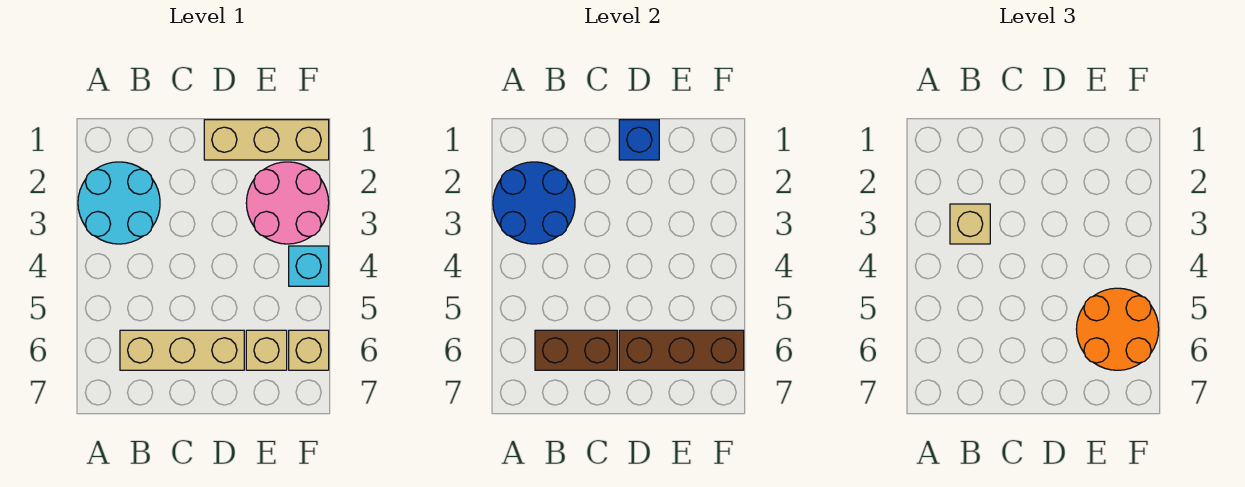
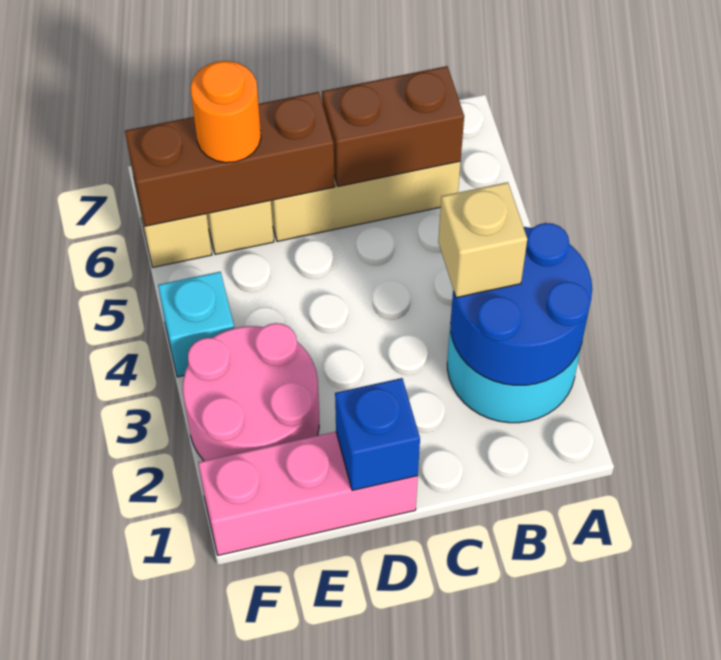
tan brick D1:F1 level 1 -> pink brick D1:F1 level 1
orange round brick E5:F6 level 3 -> orange round brick E6 level 3

